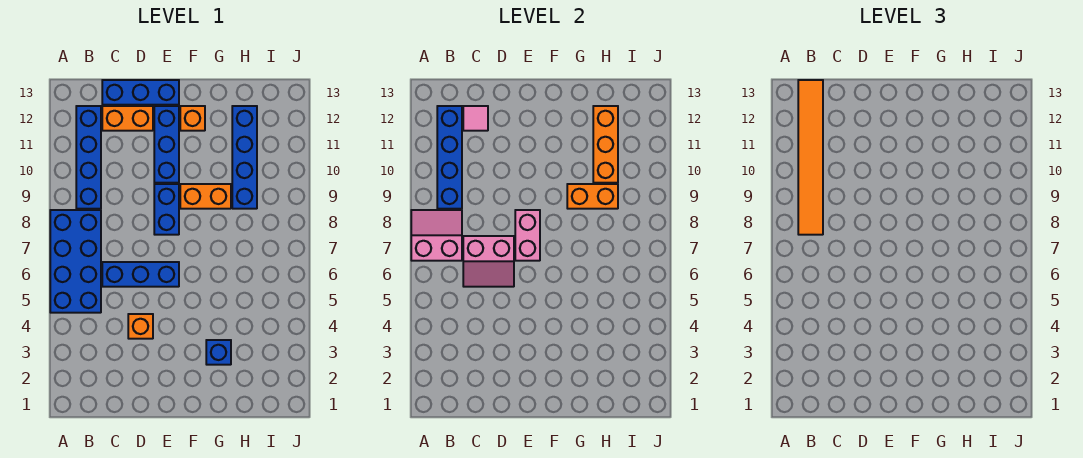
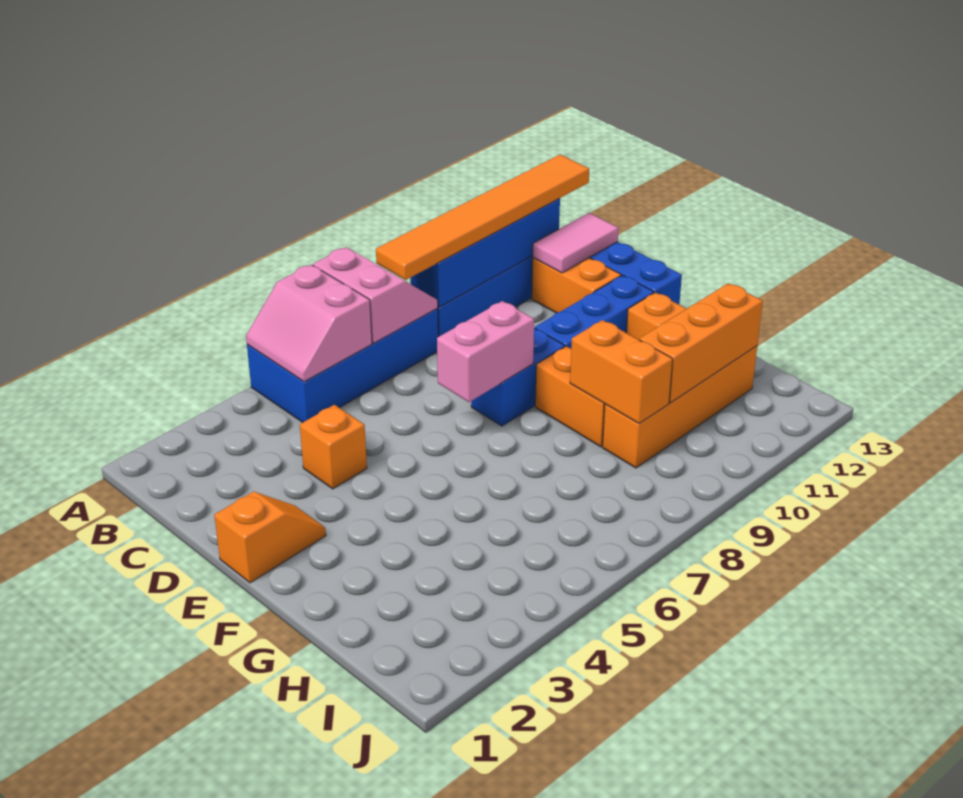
blue brick C6:E6 level 1 -> none
pink slope C6:D7 level 2 top 7 -> pink slope A5:B6 level 2 top 6
pink tile C12 level 2 -> pink tile C12:C13 level 2
none -> orange slope E1:E2 level 1 top 1
blue brick G3 level 1 -> none
blue brick H9:H12 level 1 -> orange brick H9:H12 level 1

